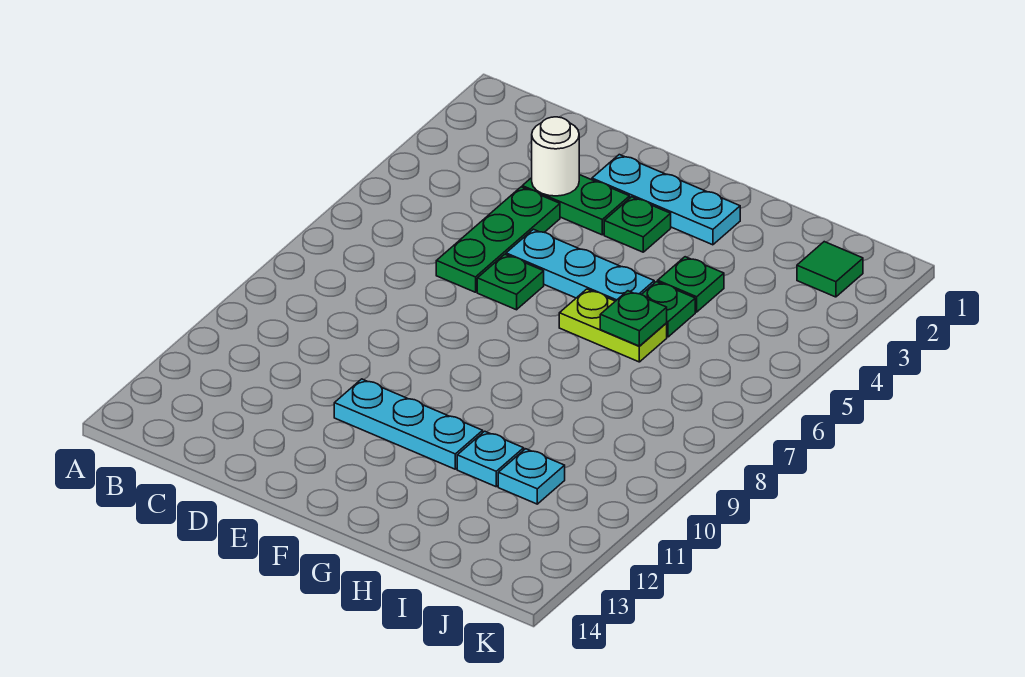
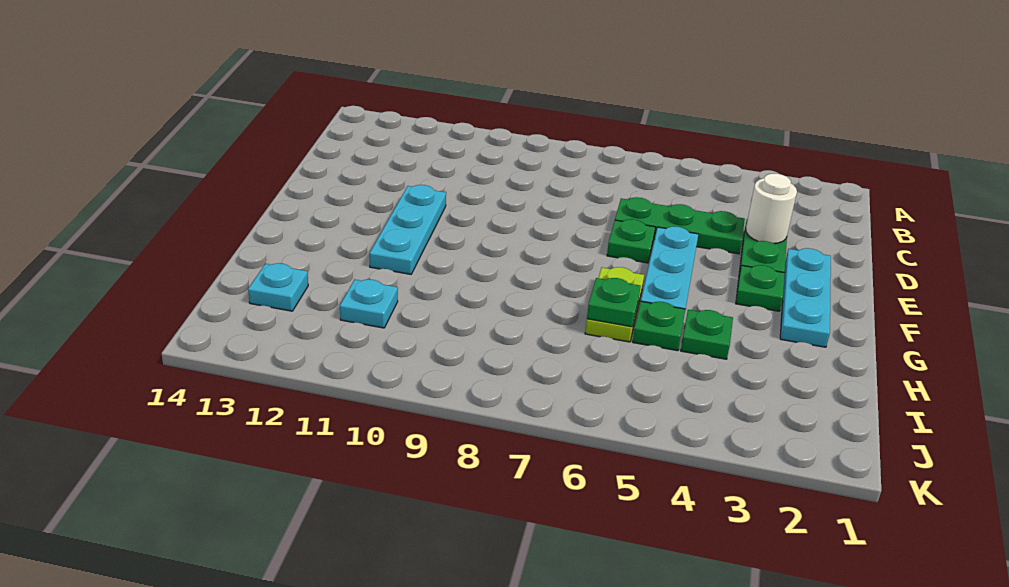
cyan plate H11 level 1 -> cyan plate I13 level 1
green tile J2 level 1 -> none

